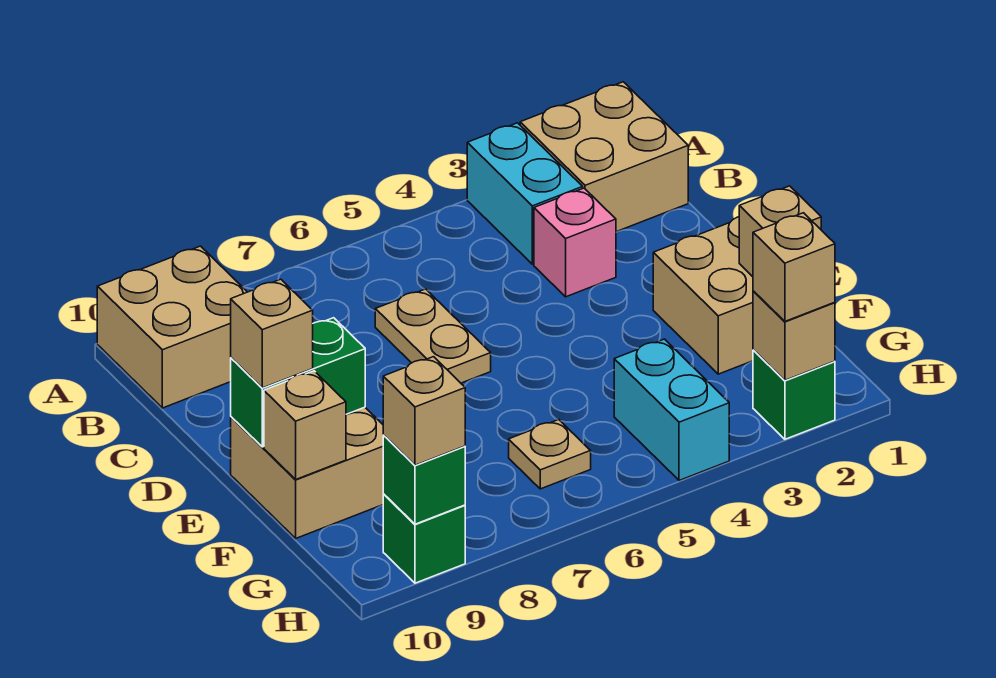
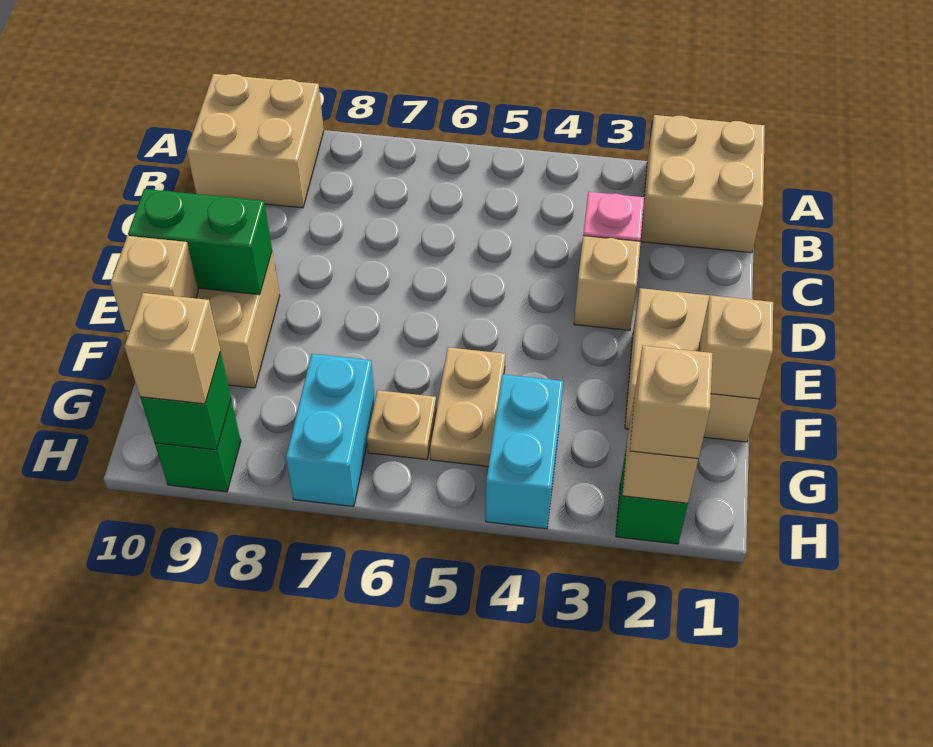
cyan brick A3:B3 level 1 -> cyan brick G7:H7 level 1
tan plate C6:D6 level 1 -> tan plate F5:G5 level 1
tan brick E10 level 3 -> tan brick D3 level 1

